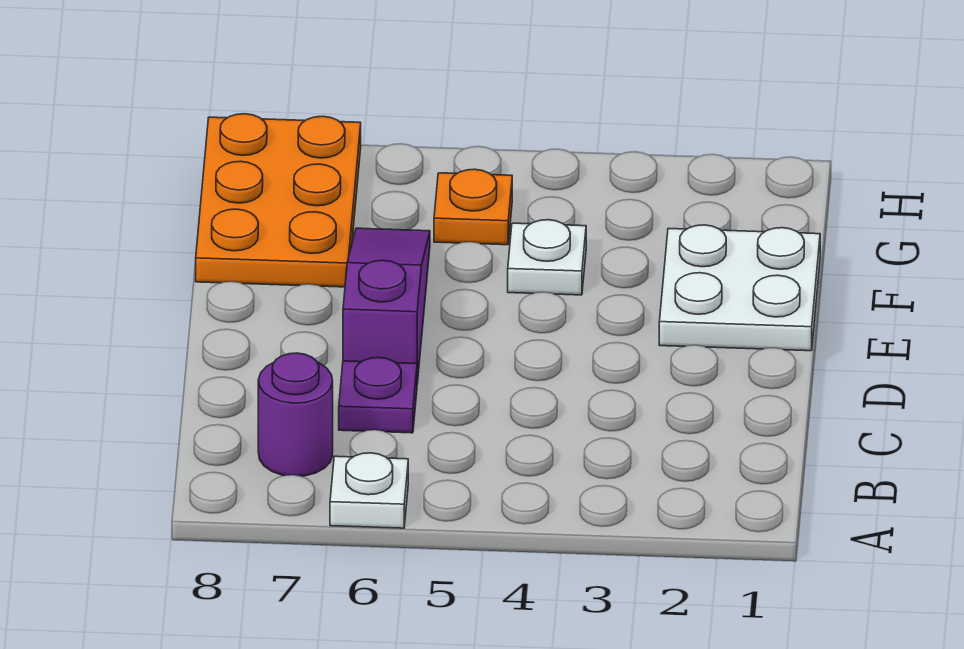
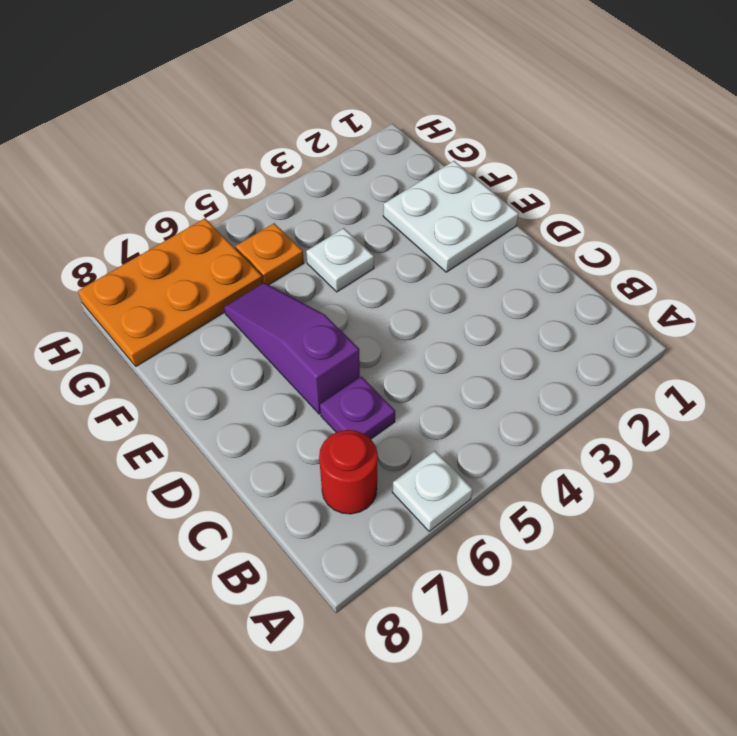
purple round brick B7 level 1 -> red round brick B7 level 1
orange plate F7:H8 level 1 -> orange plate G6:H8 level 1

